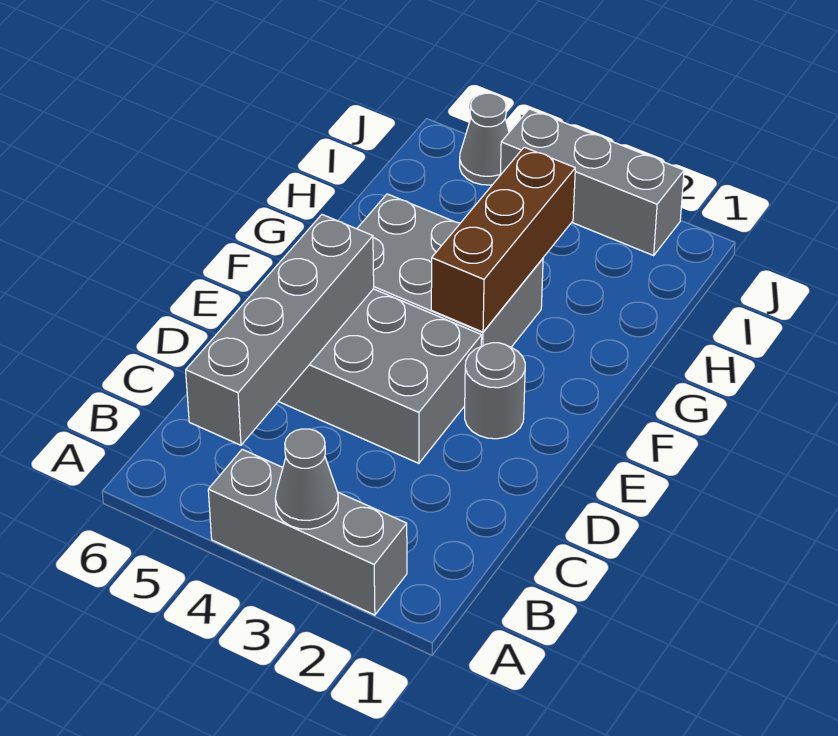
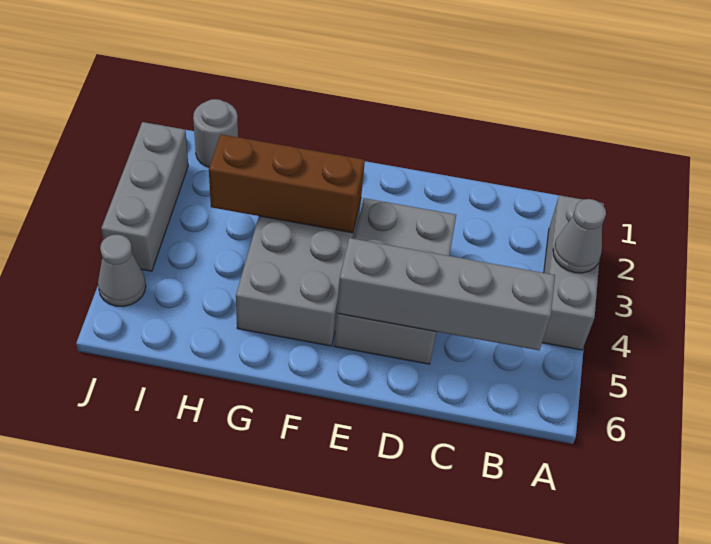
grey round brick E2 level 1 -> grey round brick I1 level 1

